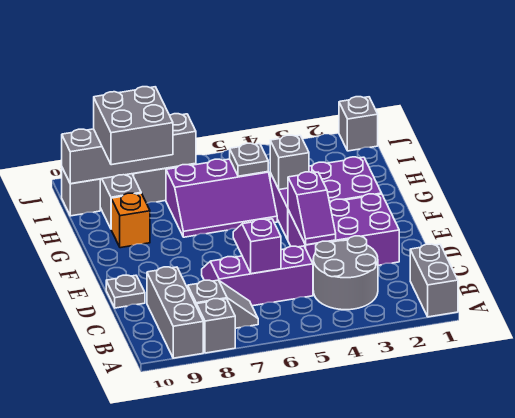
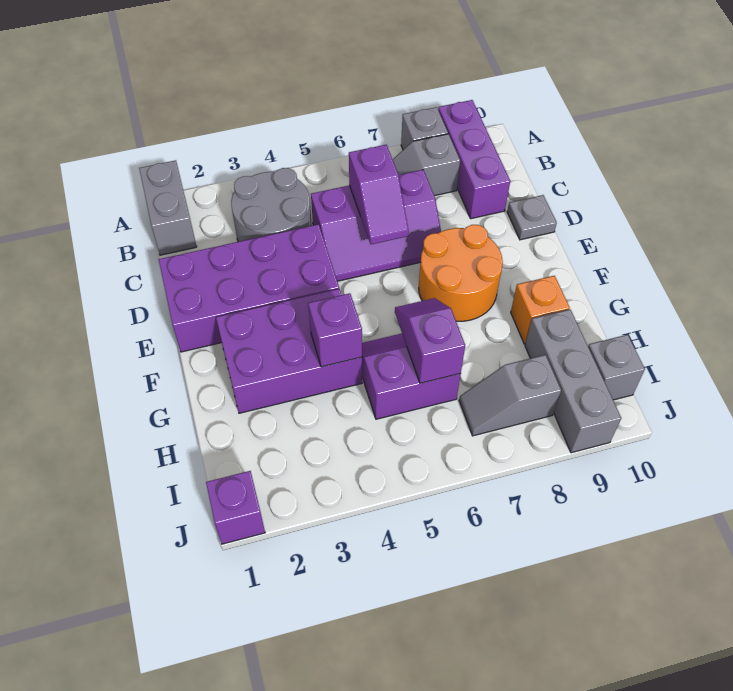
grey brick A9:C9 level 1 -> purple brick A9:C9 level 1
purple brick D2:E4 level 1 -> purple brick D1:E4 level 1
purple slope D4:E4 level 2 top E -> purple slope G6:H6 level 2 top H
none -> orange round brick E7:F8 level 1
grey brick G4 level 2 -> purple brick G4 level 2
purple slope G5:H7 level 1 top H -> purple slope G5:H6 level 1 top H
grey plate H5 level 2 -> none
grey brick H8:I9 level 3 -> none
grey brick I7:I10 level 2 -> none
grey brick J1 level 1 -> purple brick J1 level 1

